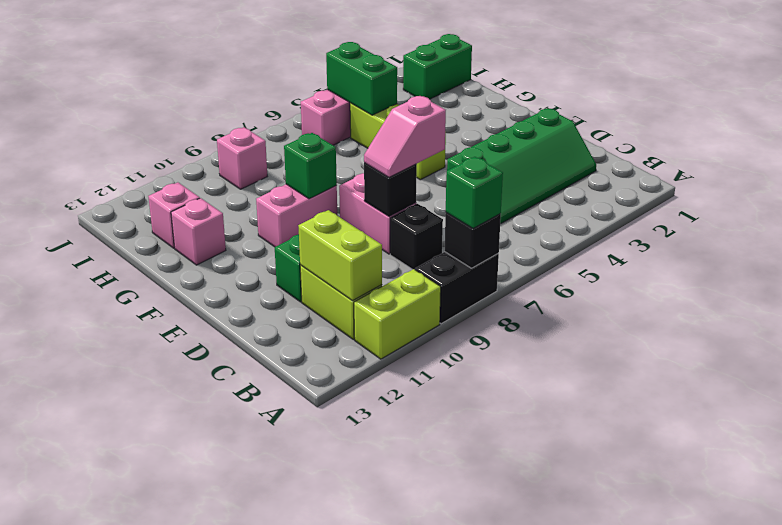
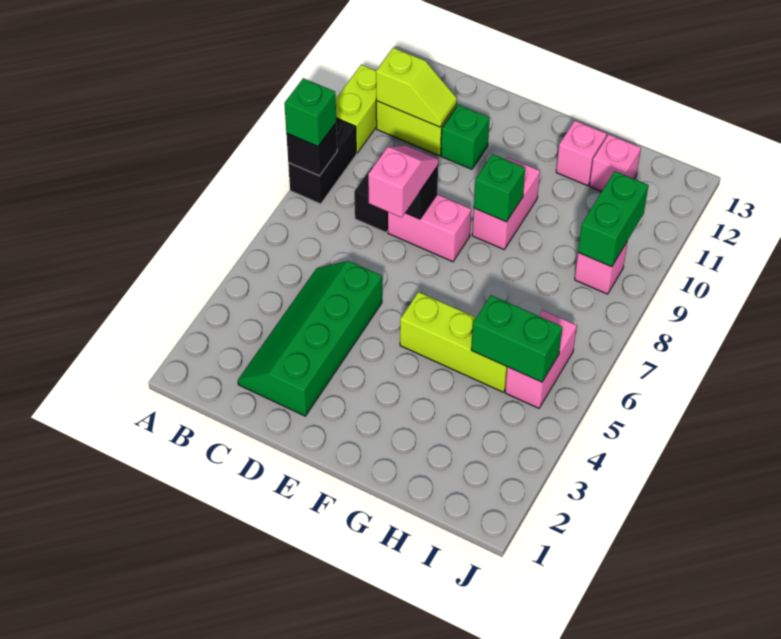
lime brick B11:C11 level 2 -> lime slope B11:C11 level 2 top B
green brick I1:I2 level 1 -> green brick I9:I10 level 2

